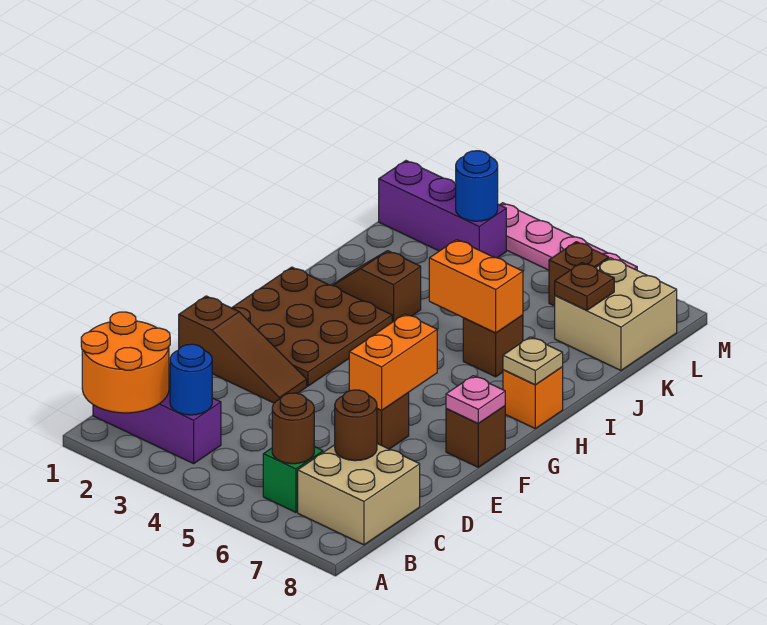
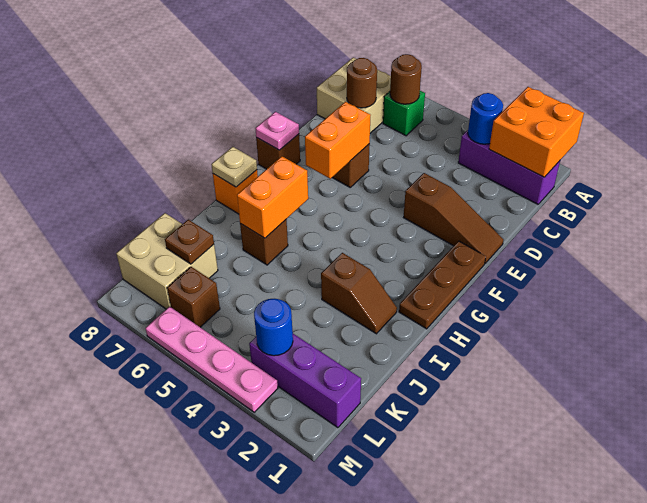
orange round brick A1:B2 level 2 -> orange brick A1:B2 level 2
brown slope E1:E3 level 1 top 1 -> brown slope E1:E3 level 1 top 3
brown plate F1:H3 level 1 -> brown plate F1:H1 level 1
orange brick I5:I6 level 2 -> orange brick H6:I6 level 2

